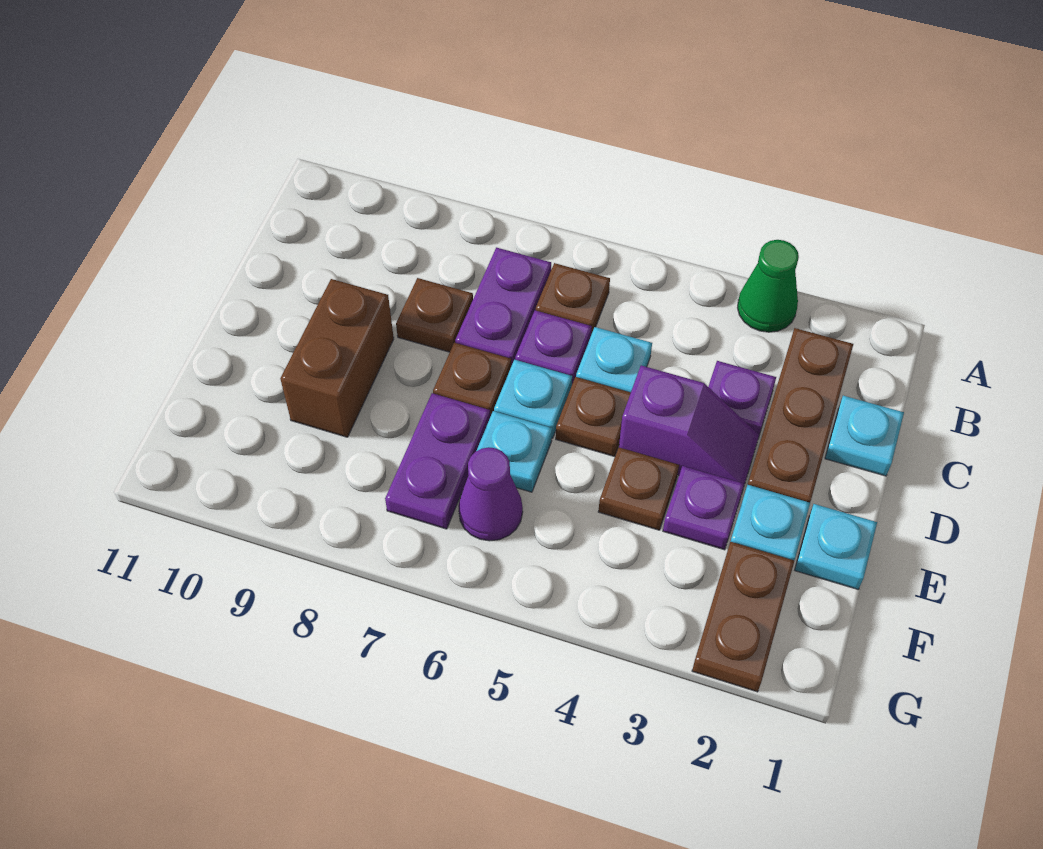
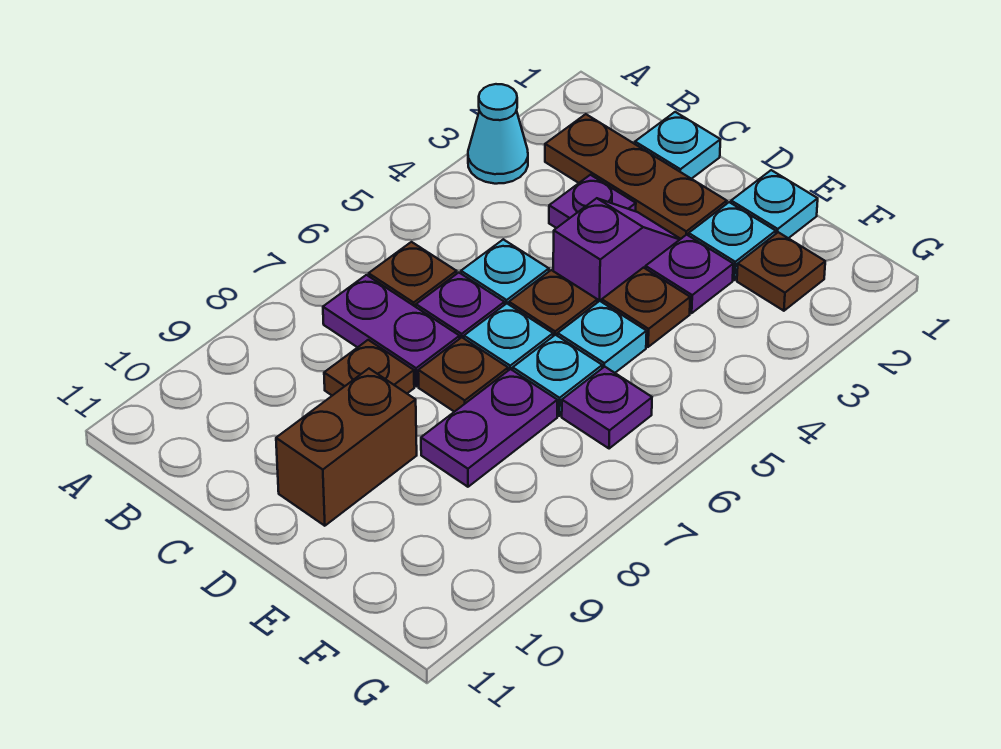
green cone A3 level 1 -> cyan cone A3 level 1
brown brick D9:E9 level 1 -> brown brick D9:D10 level 1
none -> cyan plate E5 level 1
purple plate E7:F7 level 1 -> purple plate E7:E8 level 1
brown plate F2:G2 level 1 -> brown plate F2 level 1
purple cone F6 level 1 -> purple plate F6 level 1

